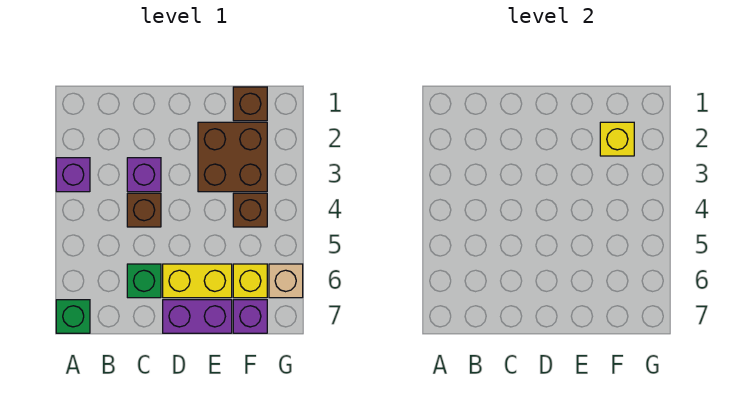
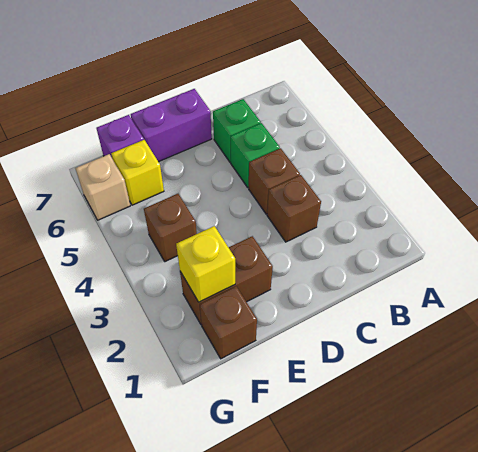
purple brick A3 level 1 -> none
green brick A7 level 1 -> green brick C5 level 1
purple brick C3 level 1 -> brown brick C3 level 1
yellow brick D6:E6 level 1 -> none
brown brick E2:F3 level 1 -> brown brick E2:F2 level 1

